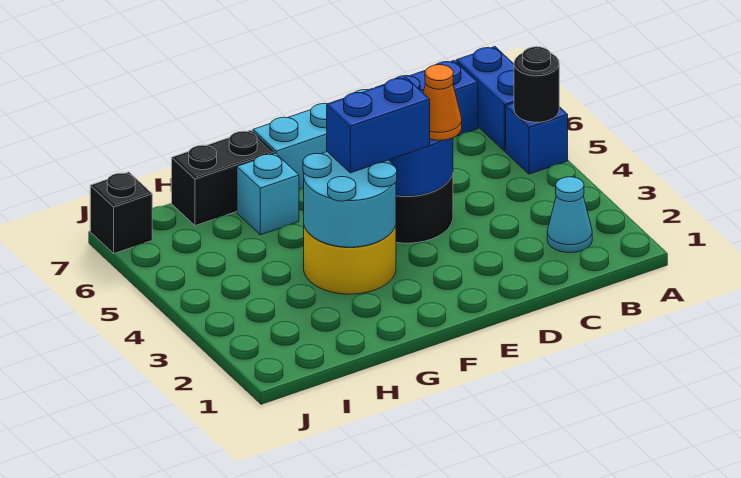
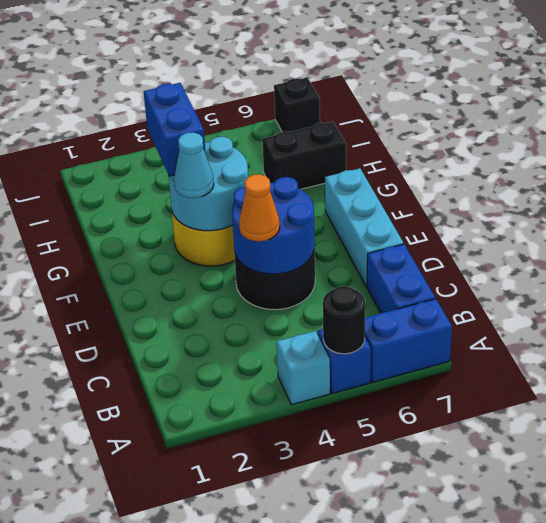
cyan cone B2 level 1 -> cyan cone F3 level 3
blue brick E4:F4 level 3 -> blue brick G3:H3 level 3
cyan brick G6 level 1 -> cyan brick A4 level 1
black brick G7:H7 level 1 -> black brick H6:H7 level 1

